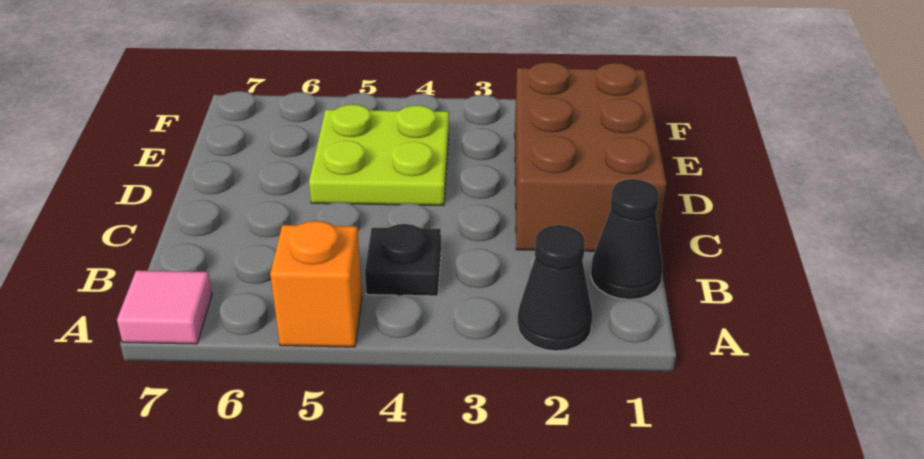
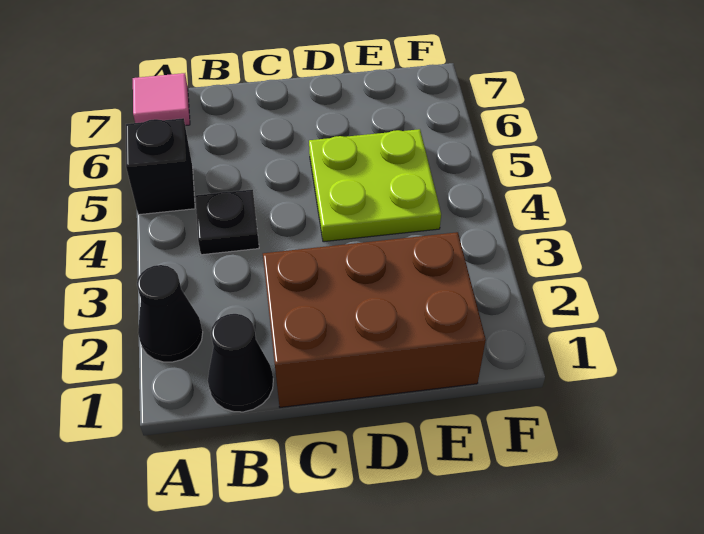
orange brick A5 level 1 -> black brick A5 level 1

